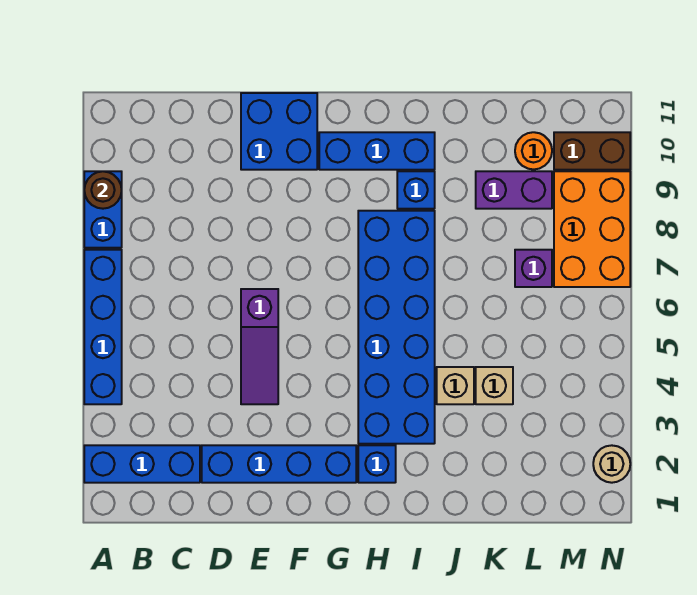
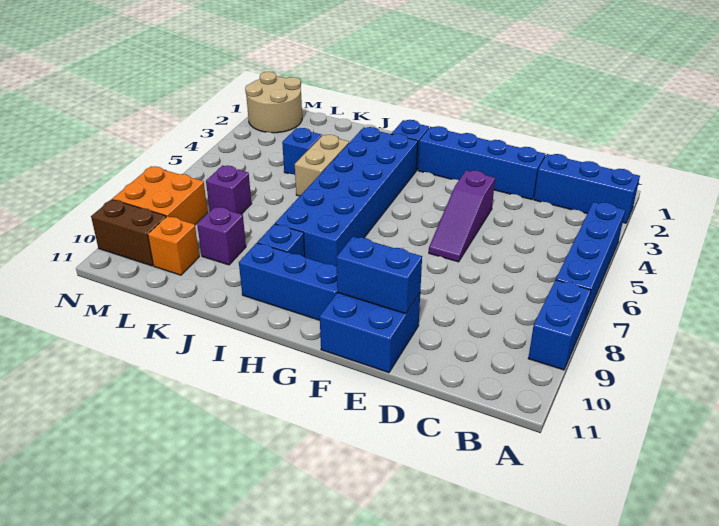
brown round brick A9 level 2 -> none
purple slope E4:E6 level 1 top 6 -> purple slope E4:E6 level 1 top 4
none -> blue brick E10:F10 level 2
tan brick J4 level 1 -> tan brick J4:J5 level 1
tan brick K4 level 1 -> blue brick K4 level 1
purple brick K9:L9 level 1 -> purple brick K9 level 1
orange round brick L10 level 1 -> orange brick L10 level 1
orange brick M7:N9 level 1 -> orange brick M8:N9 level 1
tan round brick N2 level 1 -> tan round brick M1:N2 level 1

